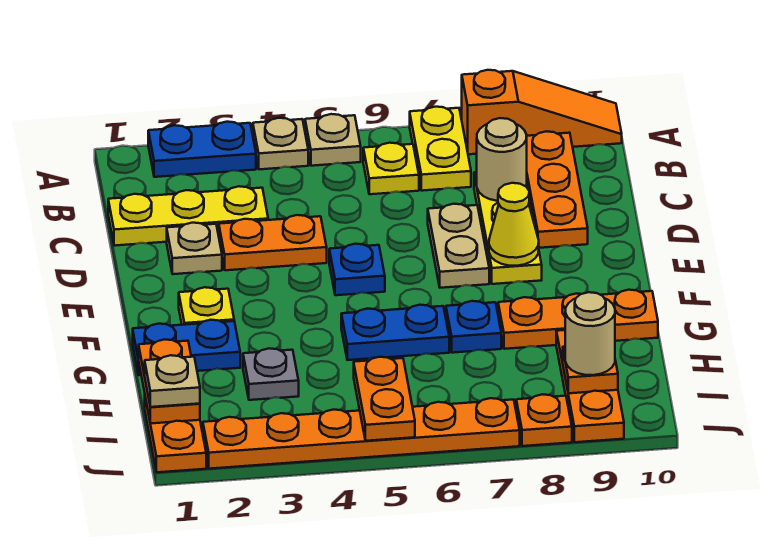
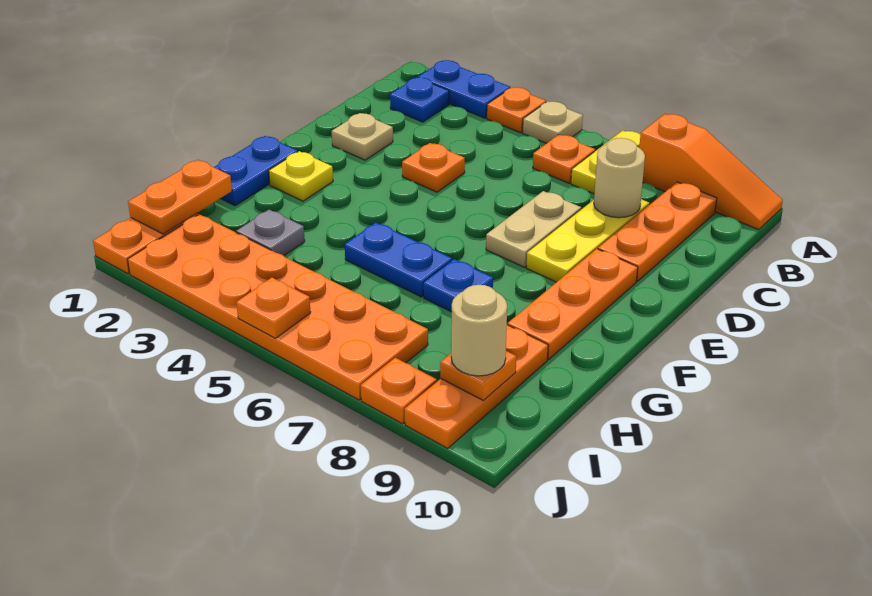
tan plate A4 level 1 -> orange plate A4 level 1
yellow plate B6 level 1 -> orange plate B6 level 1
yellow plate C1:C3 level 1 -> none
orange plate D3:D4 level 1 -> orange plate D4 level 1
blue plate E5 level 1 -> blue plate B2 level 1
yellow cone E8 level 2 -> none
blue plate G1:G2 level 1 -> blue plate F1:G1 level 1
orange plate G8:G10 level 1 -> orange plate E9:G9 level 1
tan plate I1 level 3 -> none
orange plate I5:J5 level 2 -> orange plate J5 level 2
orange plate J2:J7 level 1 -> orange plate I2:J7 level 1

